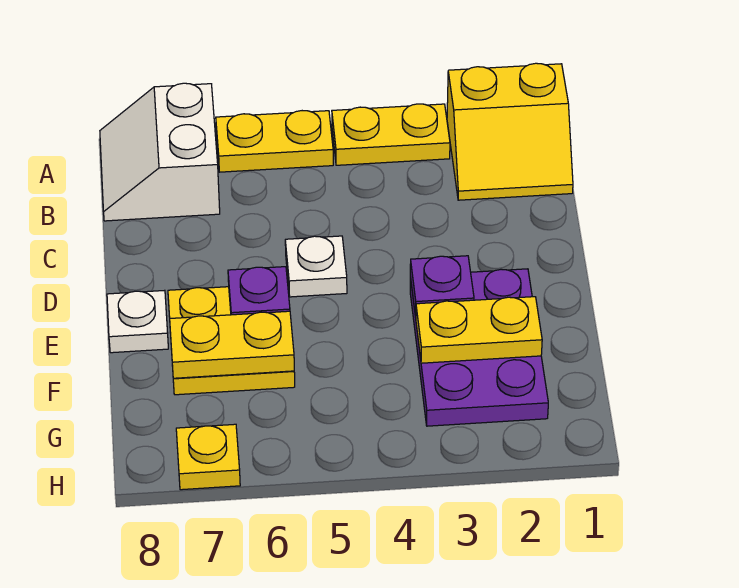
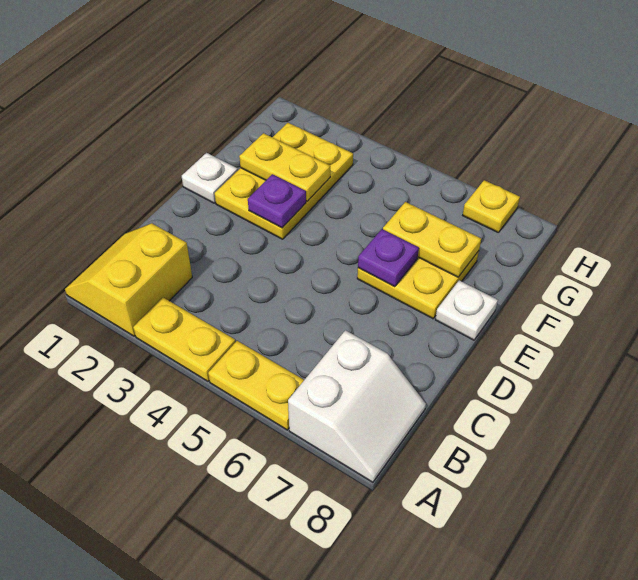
yellow slope A1:B2 level 1 top A -> yellow slope A1:B2 level 1 top 2
white plate D5 level 1 -> white plate E1 level 1
purple plate E2:G3 level 1 -> yellow plate E2:G3 level 1

